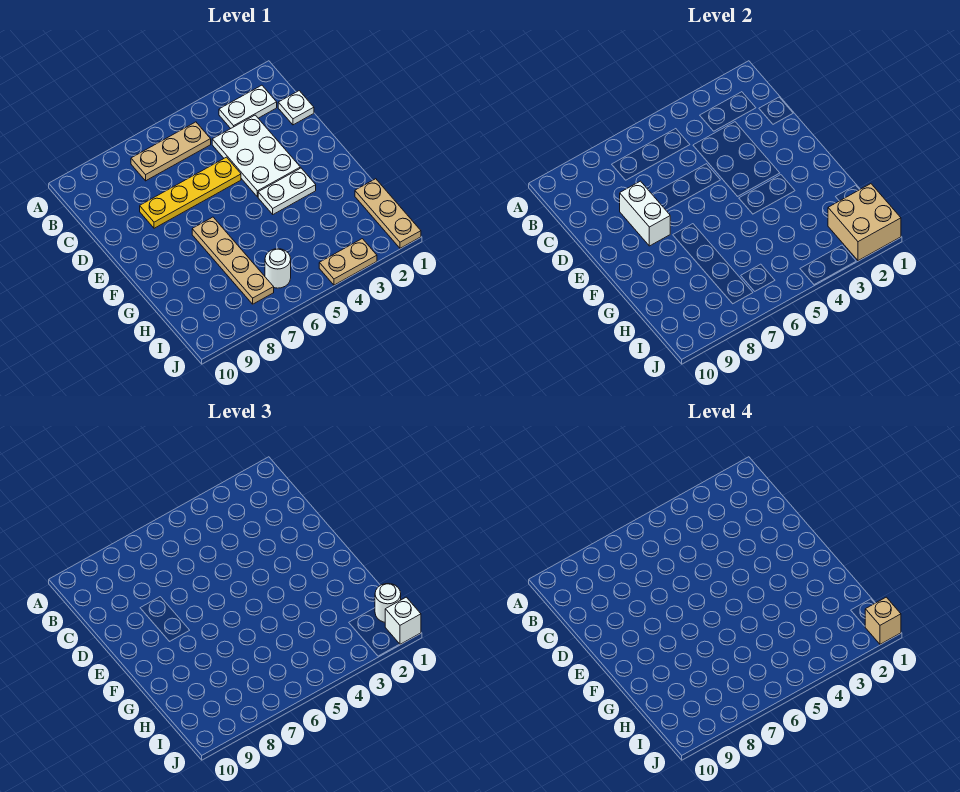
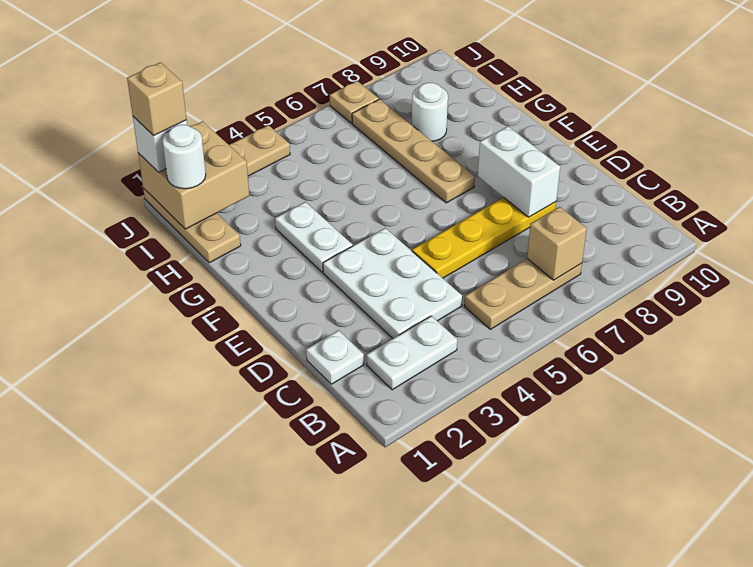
none -> tan brick B7 level 2
white plate F3:F4 level 1 -> white plate F3:G3 level 1
white round brick I6 level 1 -> white round brick H8 level 1
none -> tan plate J7 level 1

